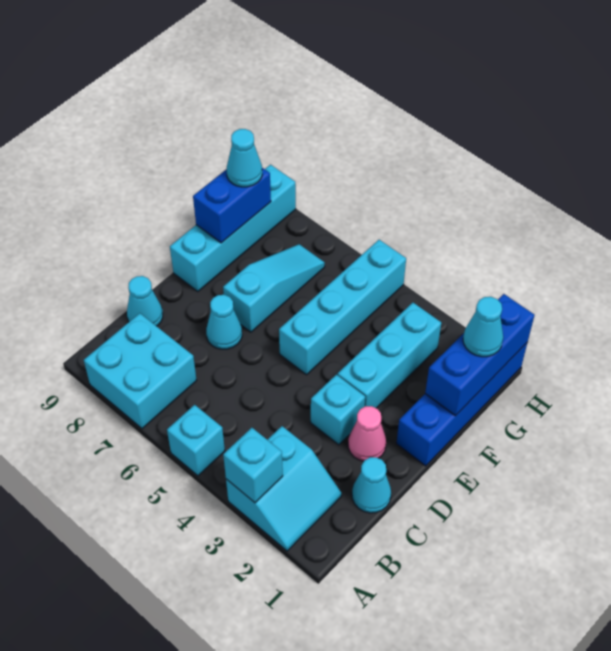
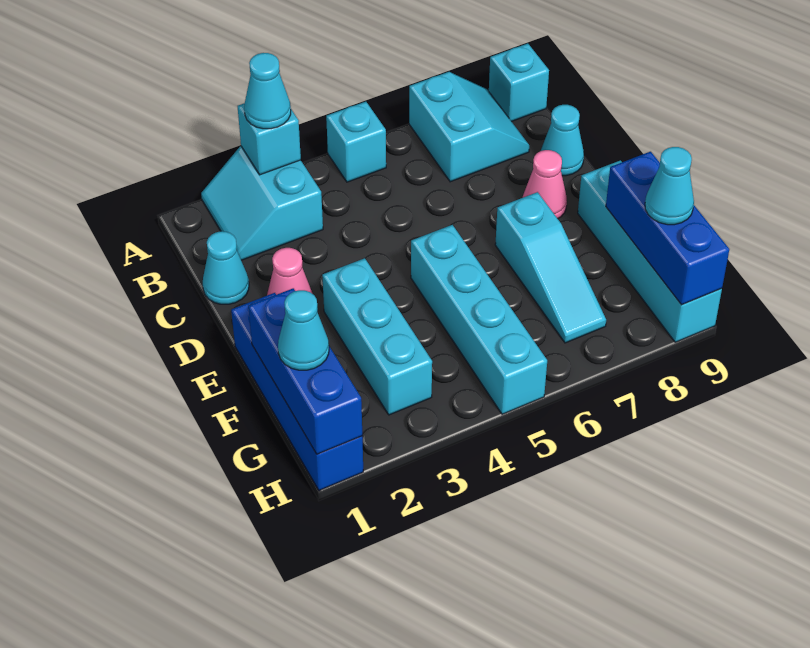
cyan brick A7:B8 level 1 -> cyan slope A7:B8 level 1 top 7
cyan brick D3 level 1 -> cyan brick A9 level 1
cyan cone D7 level 1 -> cyan cone A3 level 3
none -> pink cone D8 level 1
blue brick F9:G9 level 2 -> blue brick F9:H9 level 2

